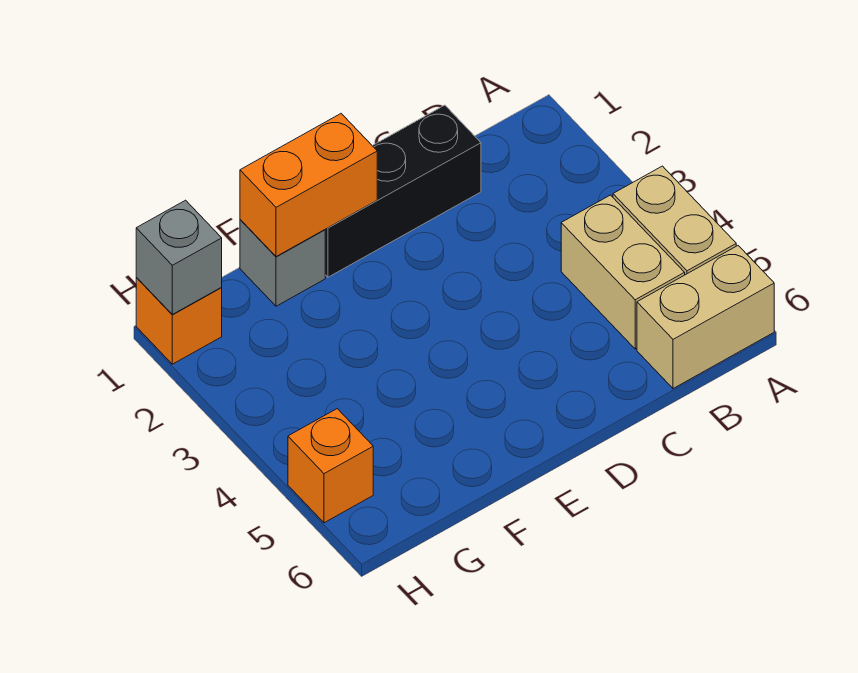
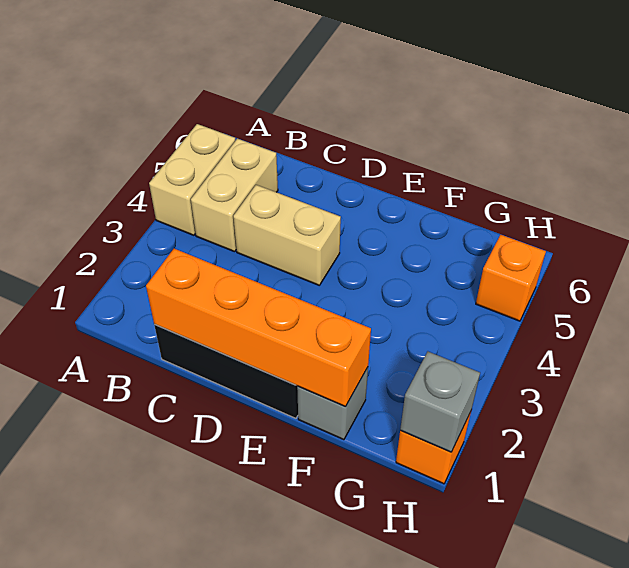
tan brick A6:B6 level 1 -> tan brick C4:D4 level 1
orange brick E1:F1 level 2 -> orange brick C1:F1 level 2

